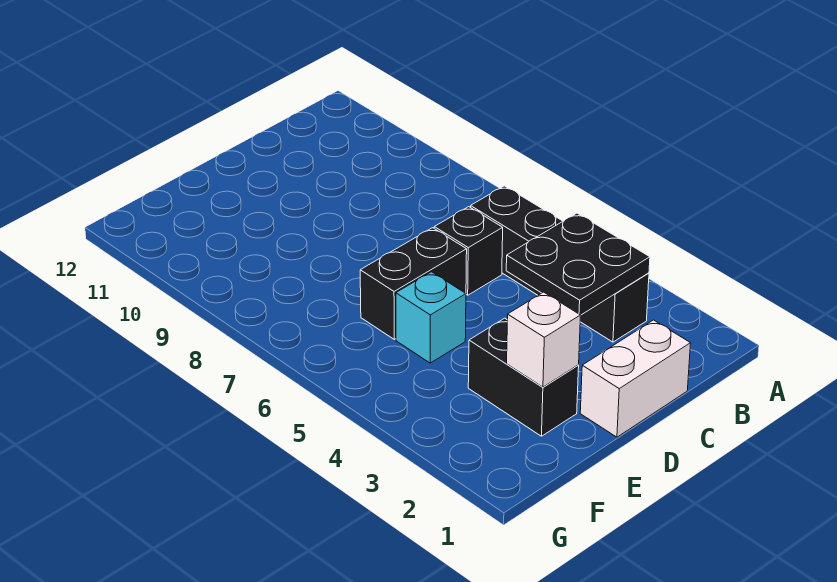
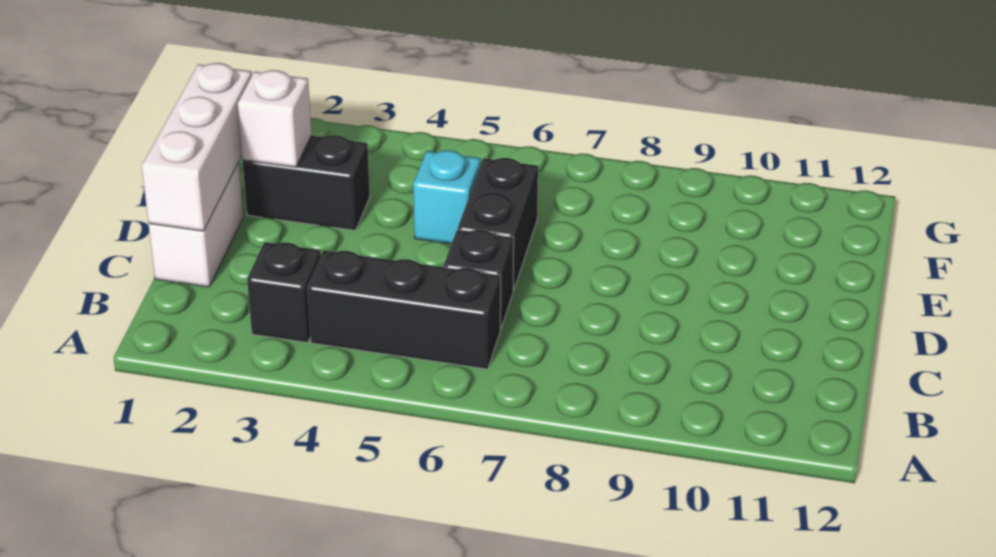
black plate B3:C4 level 2 -> none
none -> white brick C1:E1 level 2

